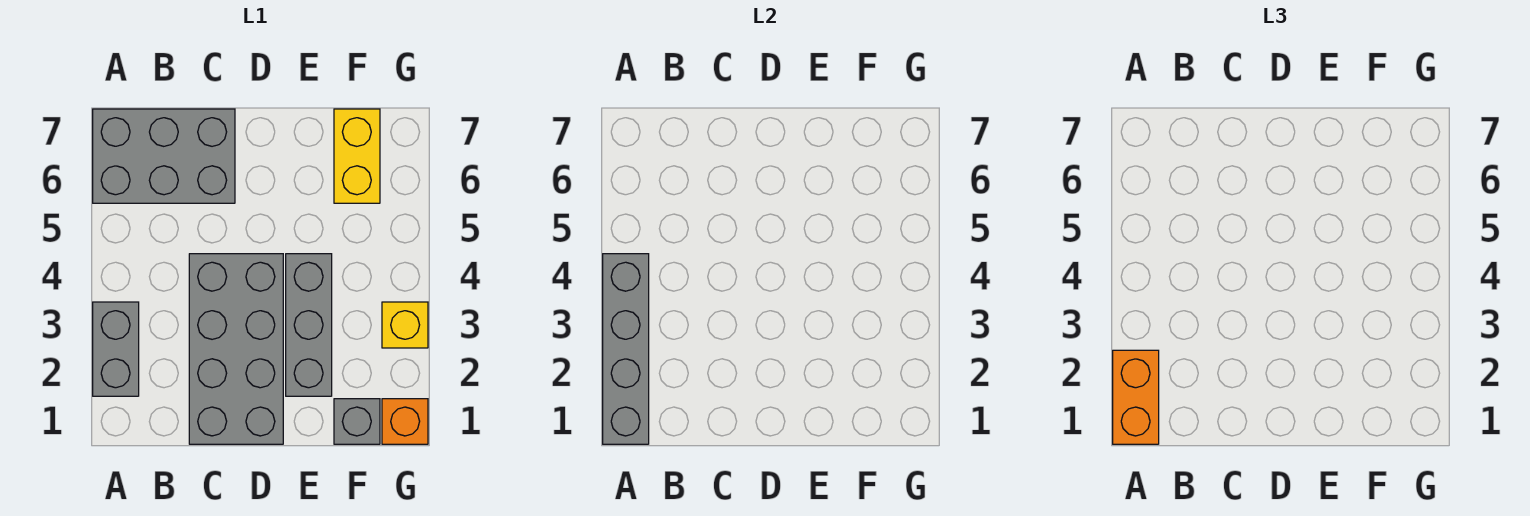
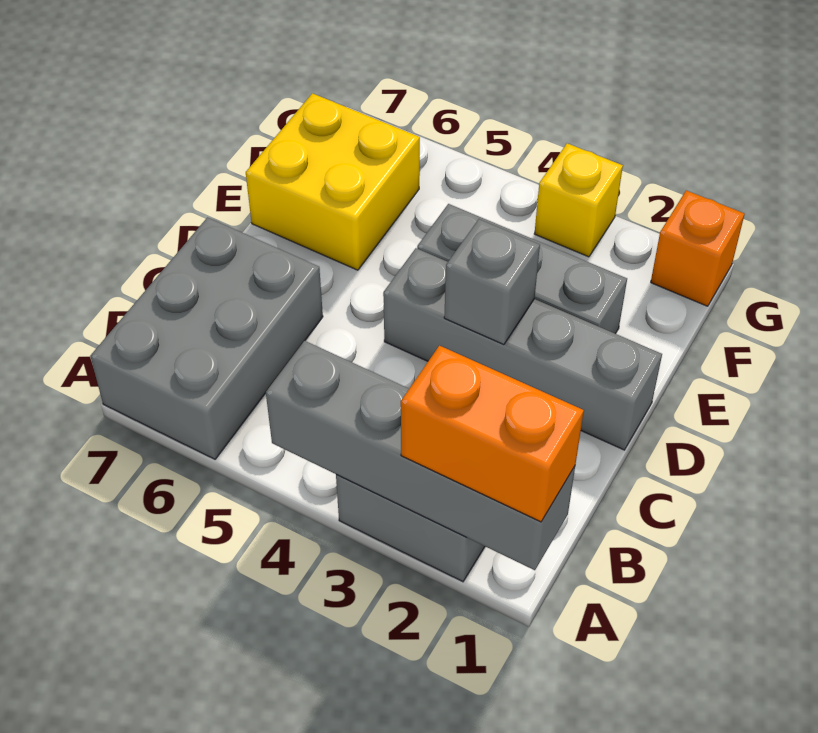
grey brick C1:D4 level 1 -> grey brick D1:D4 level 1
grey brick F1 level 1 -> grey brick D3 level 2
yellow brick F6:F7 level 1 -> yellow brick E6:F7 level 1

